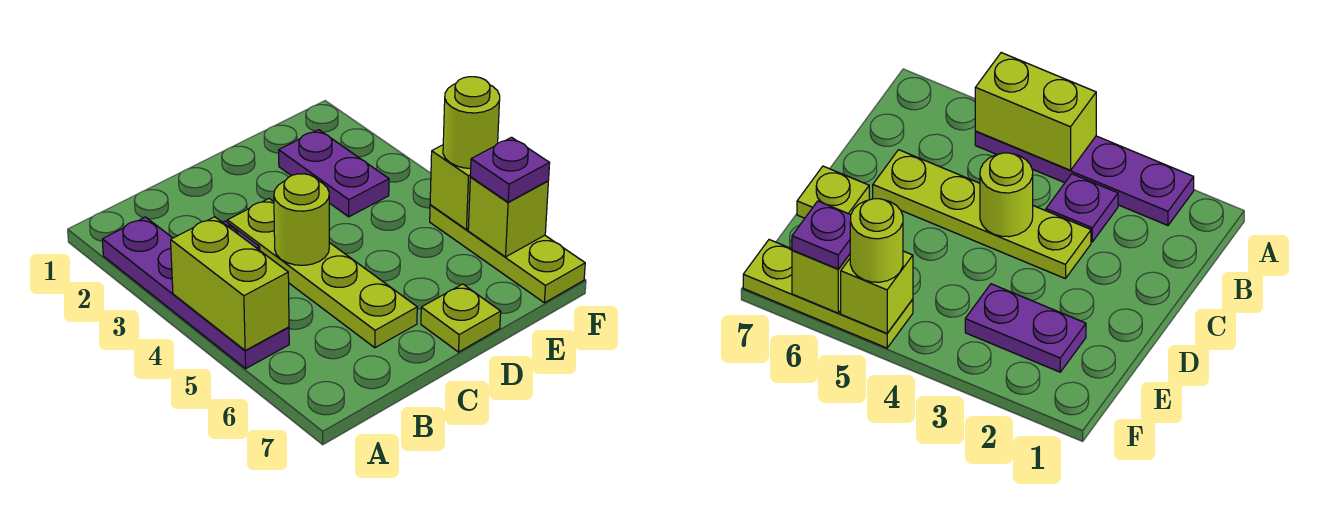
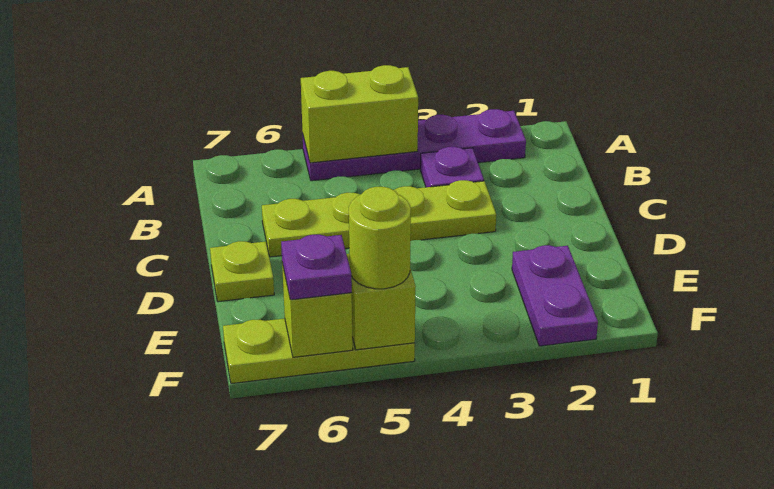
lime round brick C4 level 2 -> none
purple plate E2:E3 level 1 -> purple plate E2:F2 level 1

